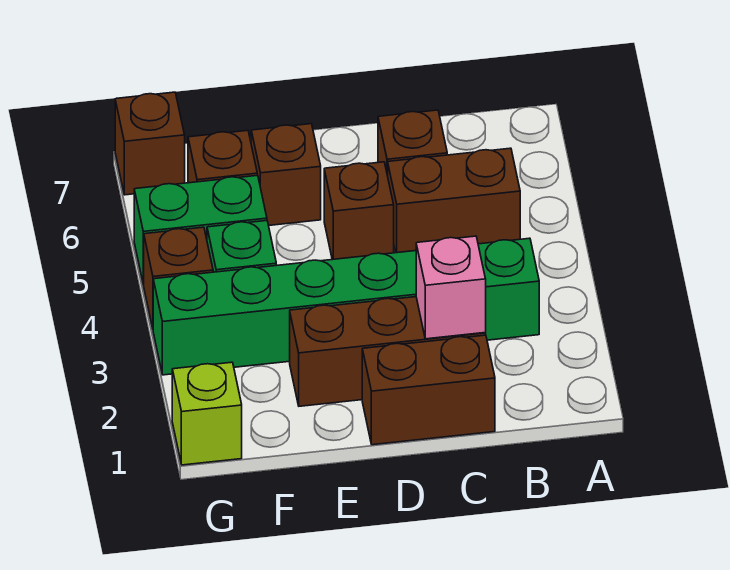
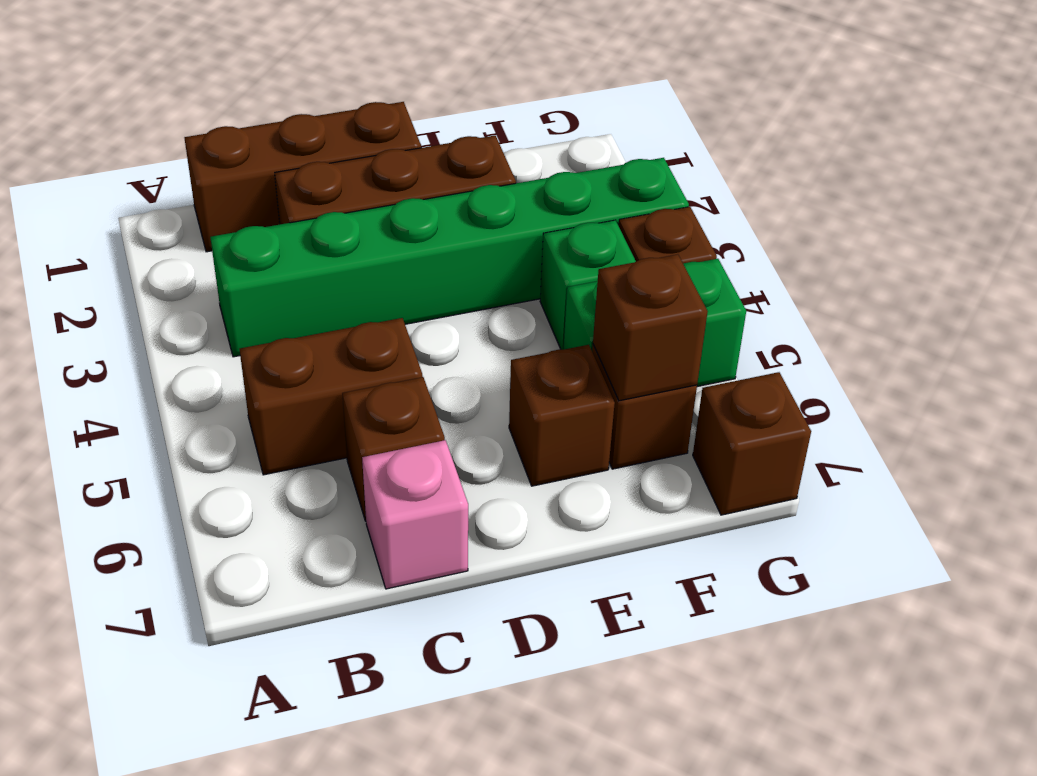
brown brick C1:D1 level 1 -> brown brick B1:D1 level 1
pink brick C2 level 2 -> pink brick C7 level 1
brown brick D5 level 1 -> brown brick F6 level 2
lime brick G1 level 1 -> none

